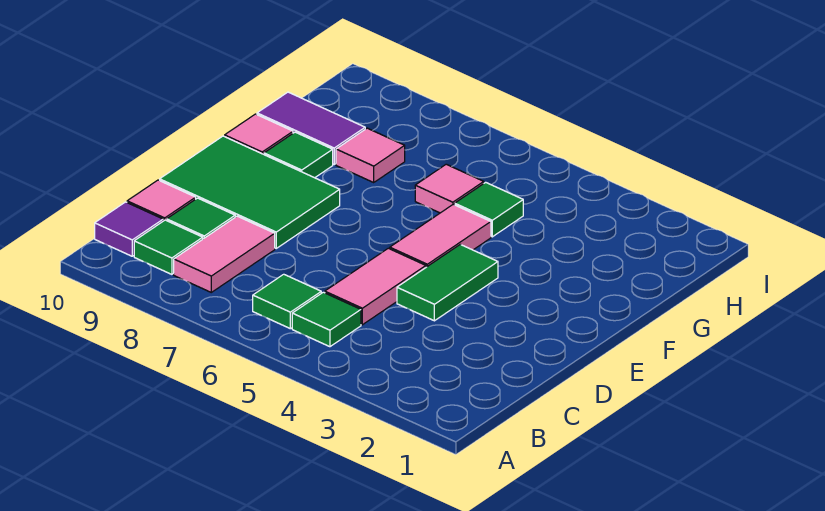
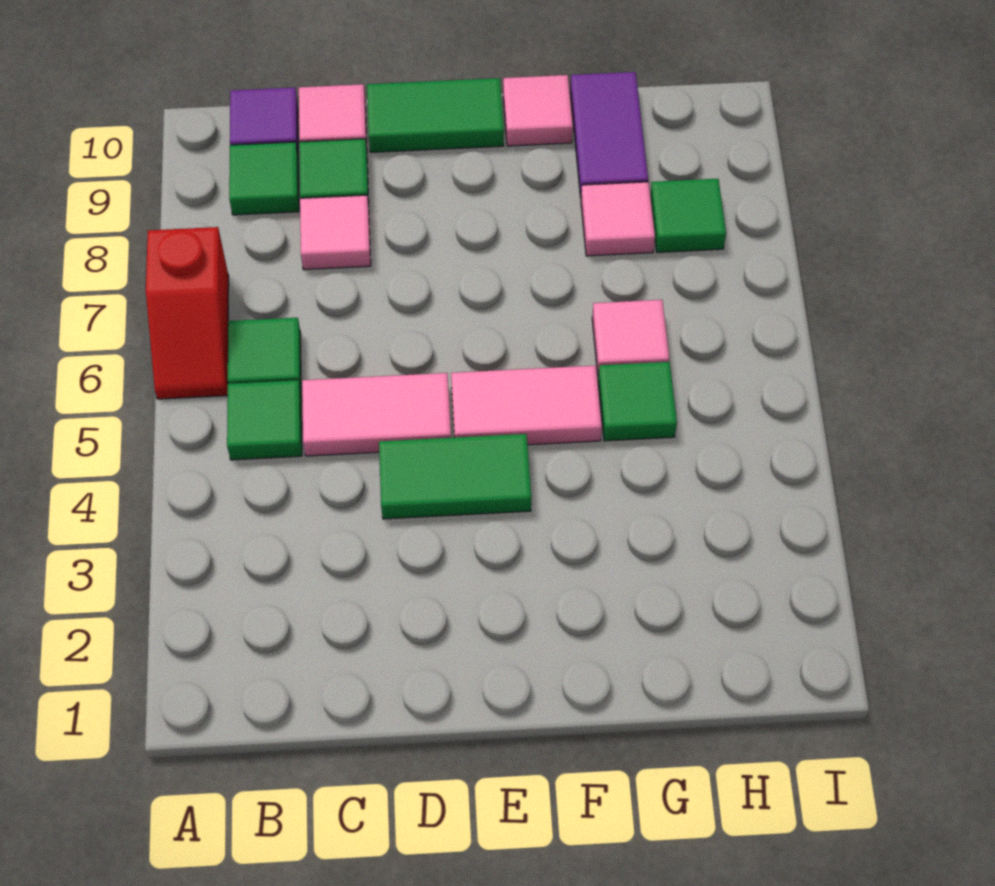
none -> red slope A6:A7 level 1 top 7
pink tile B8:C8 level 1 -> pink tile C8 level 1
green tile D8:E10 level 1 -> green tile D10:E10 level 1
green tile F9 level 1 -> green tile H8 level 1

